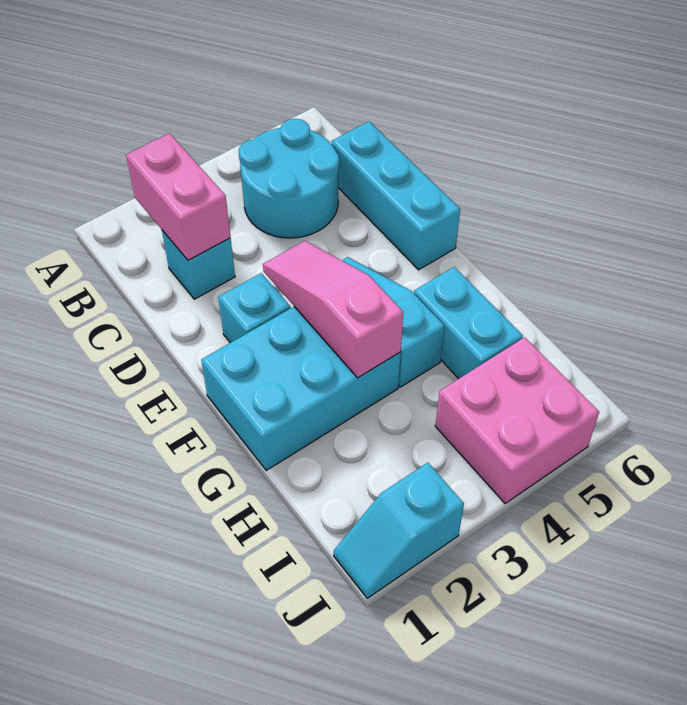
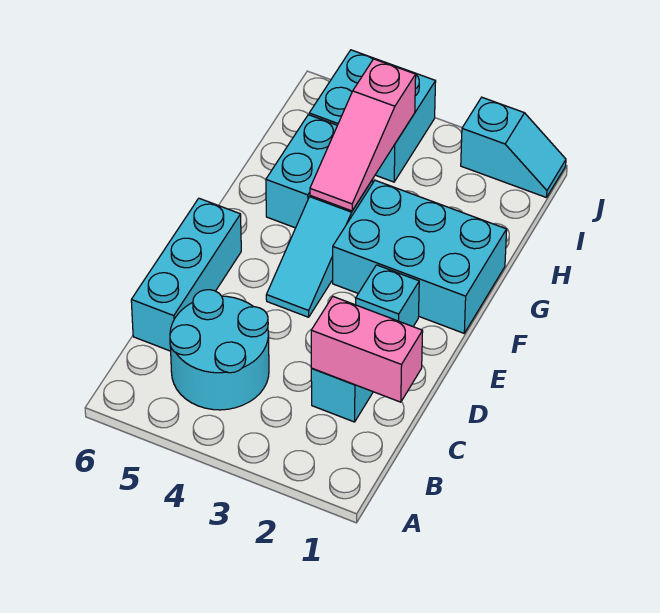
pink brick B2:C2 level 2 -> pink brick C1:C2 level 2
pink slope E3:G3 level 2 top G -> pink slope G4:I4 level 2 top I
pink brick I4:J5 level 1 -> cyan brick I4:J5 level 1

